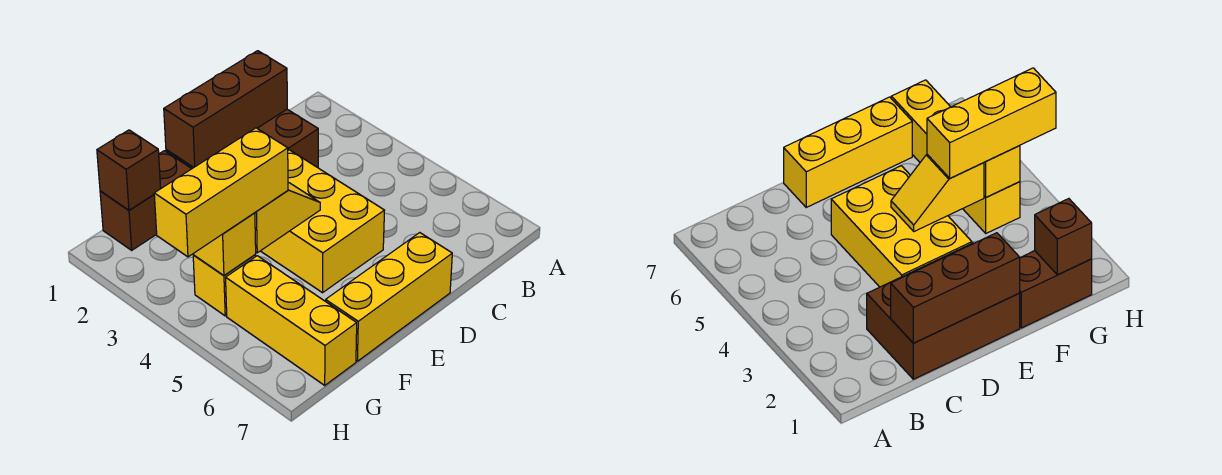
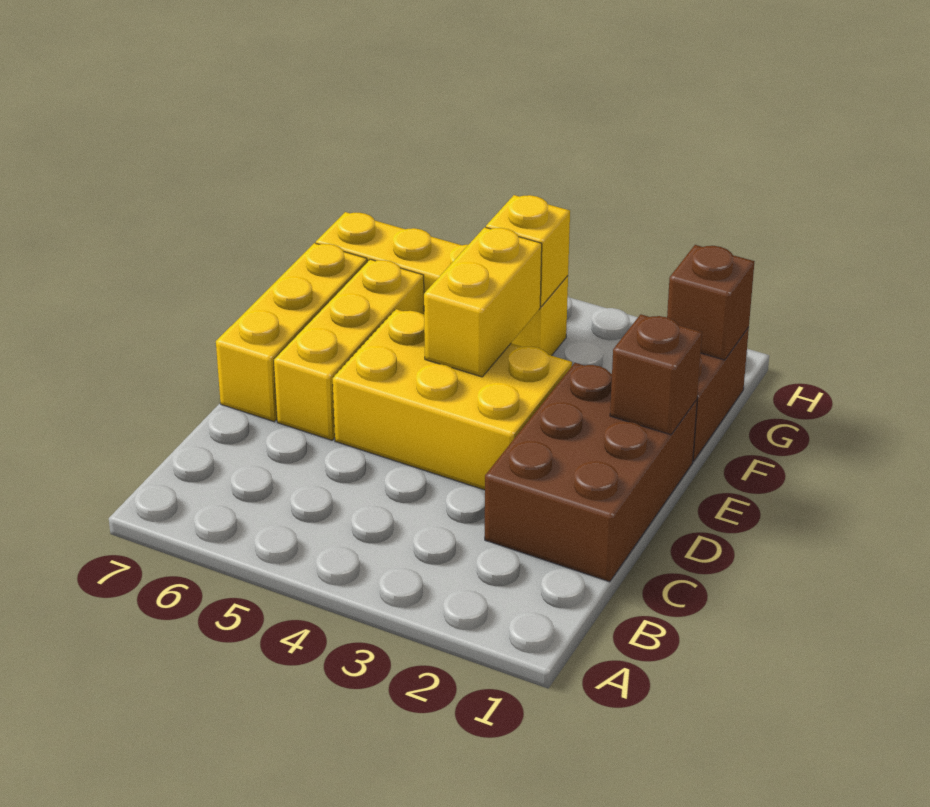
brown brick C1:E1 level 2 -> brown brick E1 level 2
yellow slope E4:F4 level 2 top F -> yellow brick E4:F4 level 2
yellow brick F4:H4 level 3 -> yellow brick D6:F6 level 1

